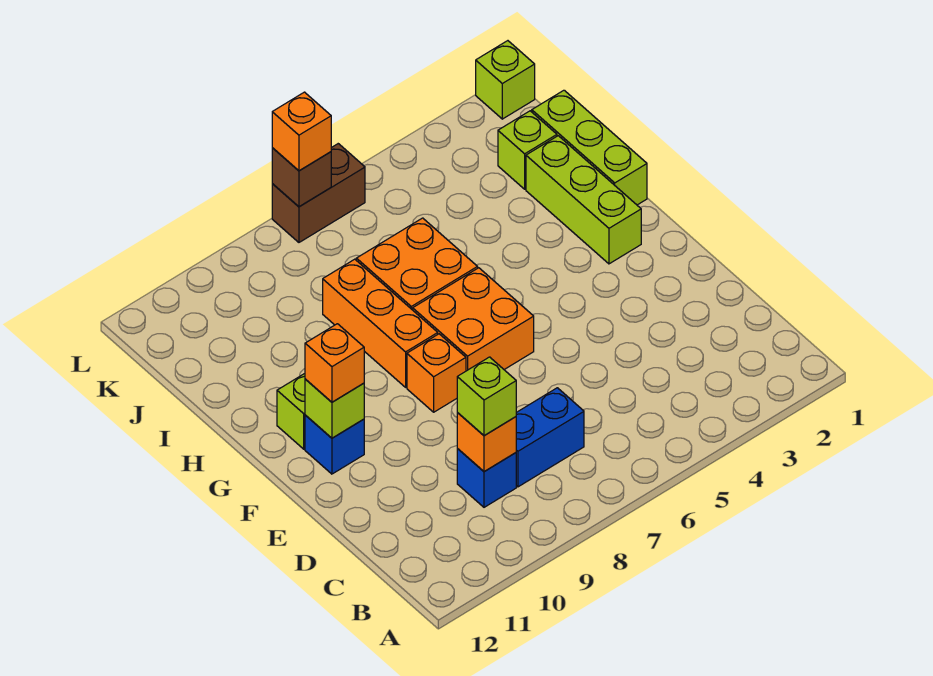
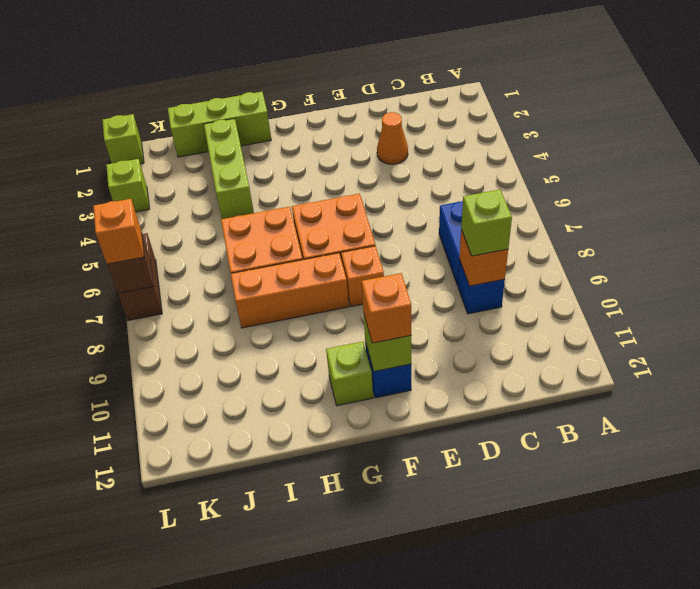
none -> orange cone D3 level 1
lime brick G2:I2 level 1 -> lime brick I2:I4 level 1
lime brick J2 level 1 -> lime brick L3 level 1

